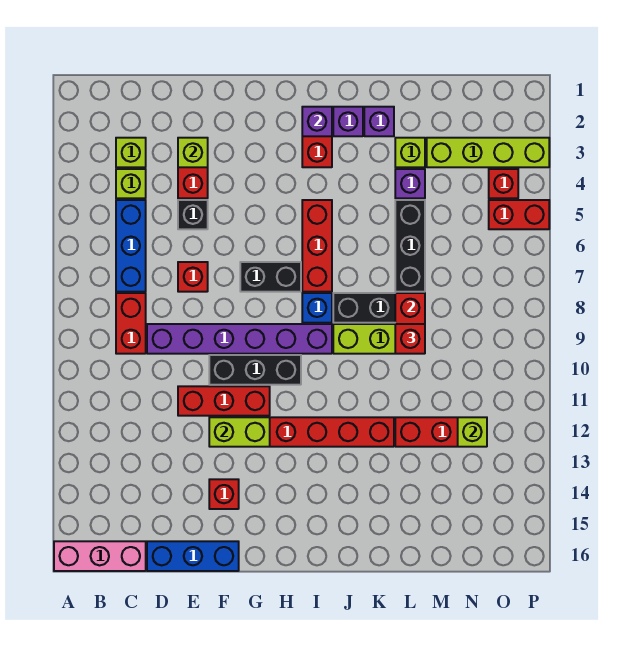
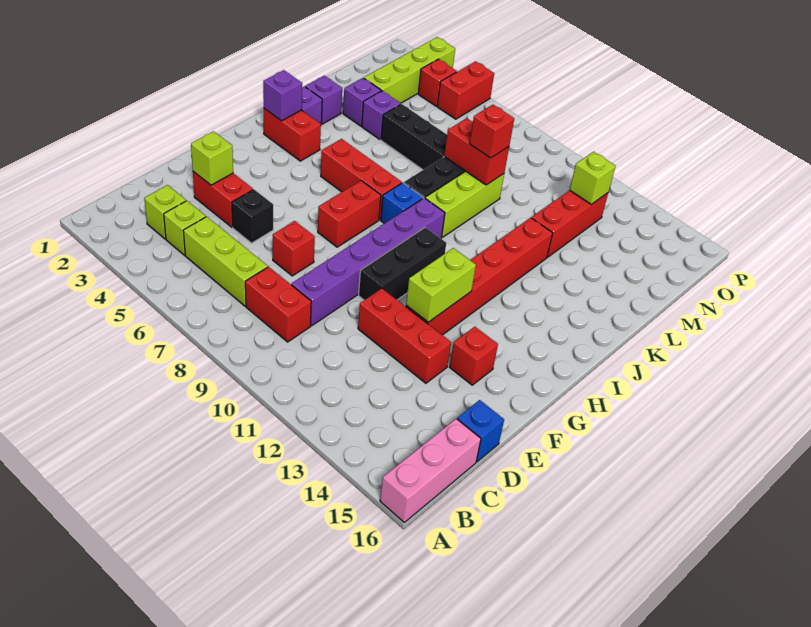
blue brick C5:C7 level 1 -> lime brick C5:C7 level 1
blue brick D16:F16 level 1 -> blue brick D16 level 1
red brick E11:G11 level 1 -> red brick E11:E13 level 1
black brick G7:H7 level 1 -> red brick G7:H7 level 1
lime brick L3 level 1 -> purple brick L3 level 1

